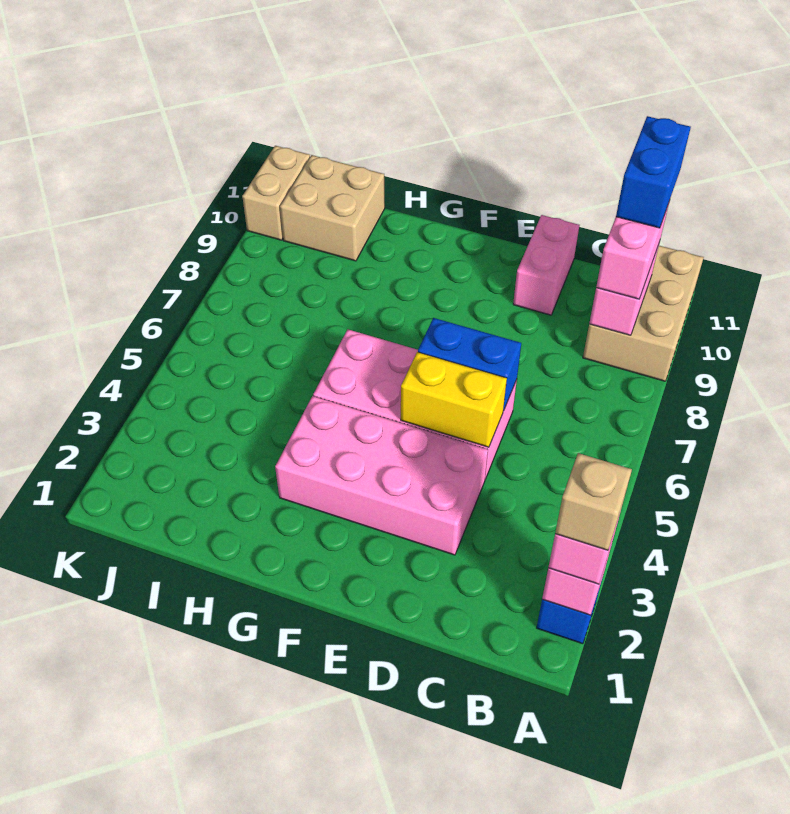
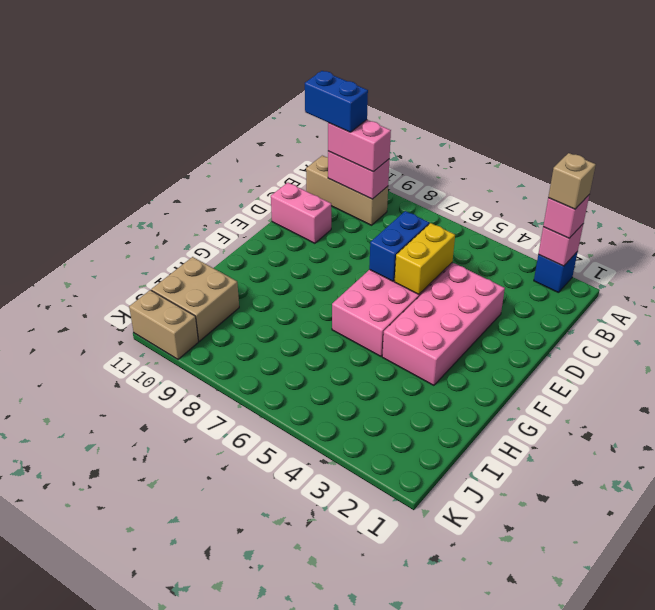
tan brick A9:B11 level 1 -> tan brick B9:B11 level 1

